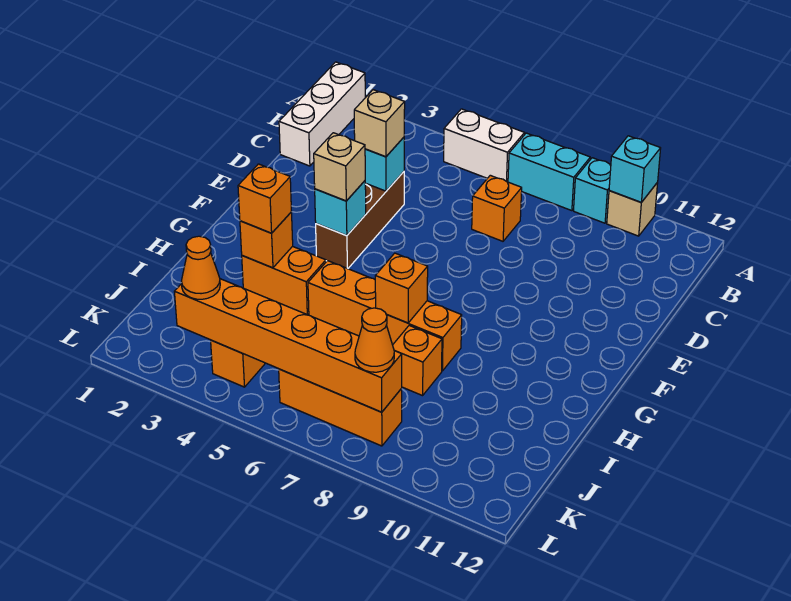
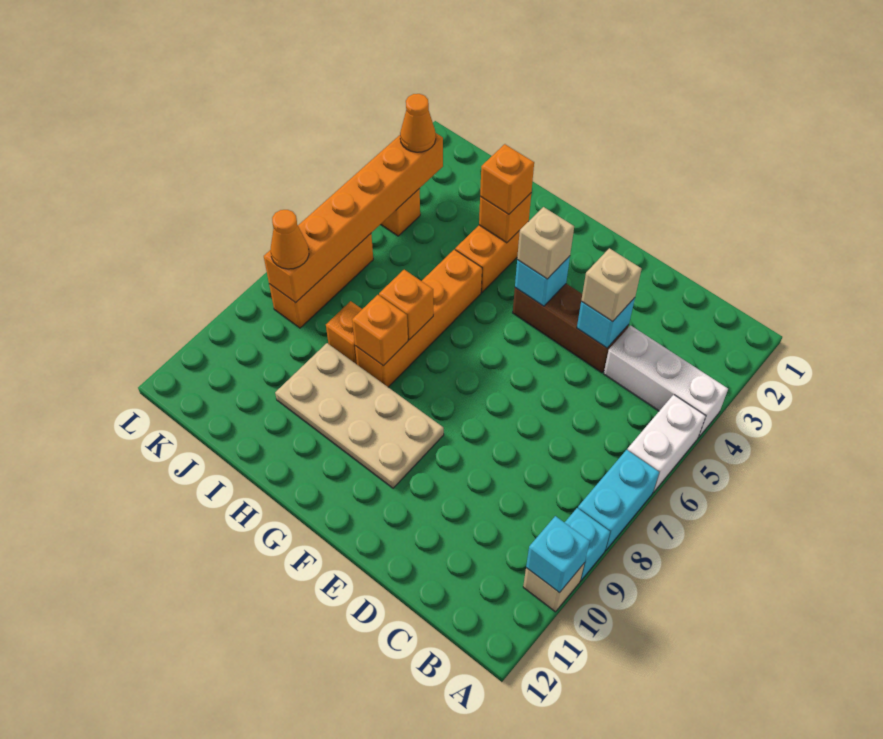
white brick A1:C1 level 1 -> white brick A4:C4 level 1
orange brick C7 level 1 -> orange brick H8 level 2
none -> tan plate F9:I10 level 1

